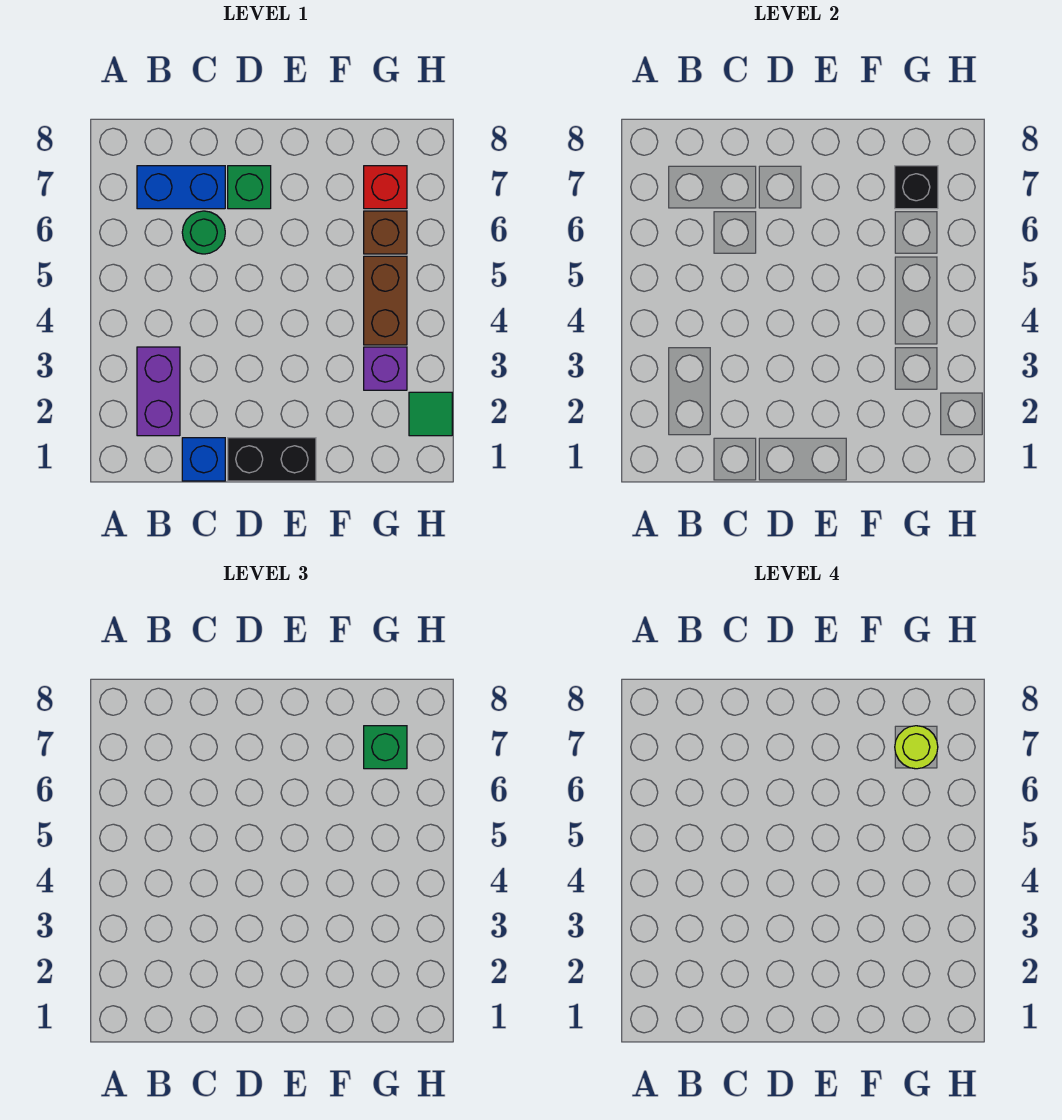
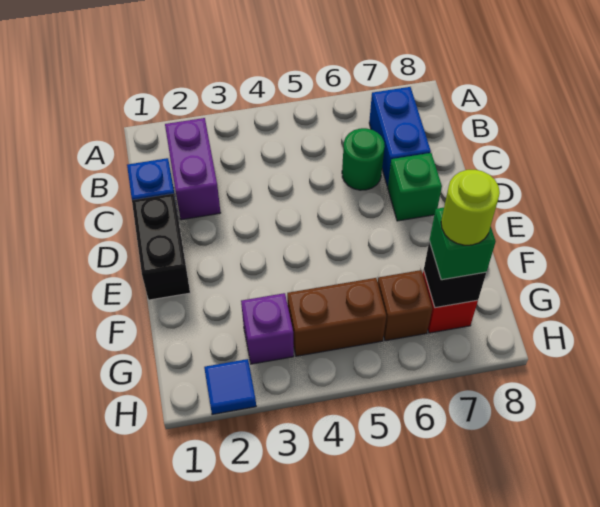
purple brick B2:B3 level 1 -> purple brick B2:C2 level 1
green tile H2 level 1 -> blue tile H2 level 1

